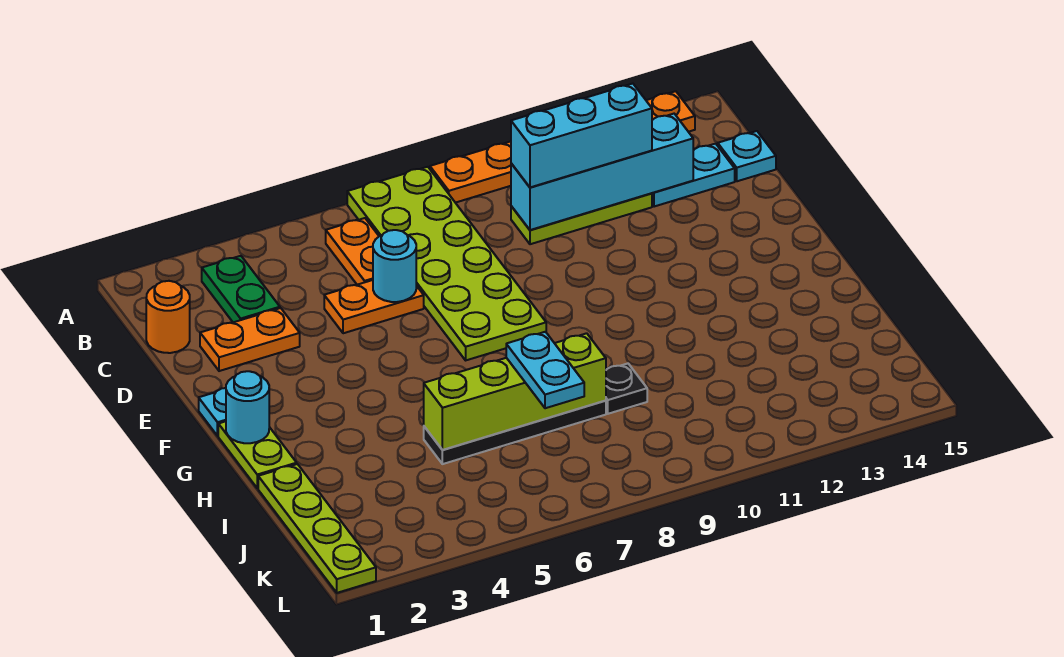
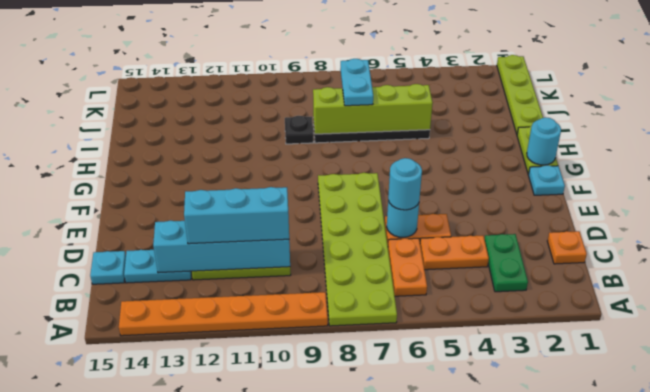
orange round brick C1 level 1 -> orange plate C1 level 1
orange plate D2:D3 level 1 -> orange plate C4:C5 level 1
none -> cyan round brick D6 level 3

